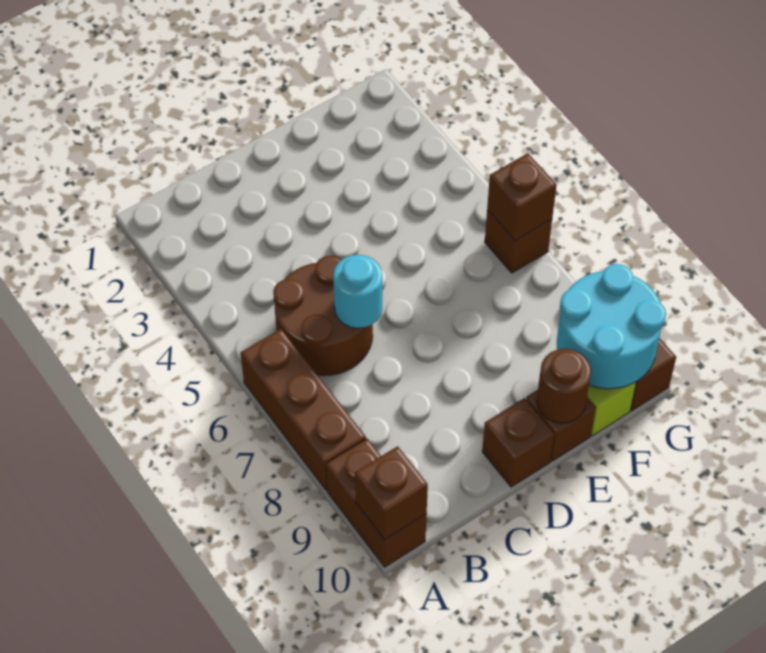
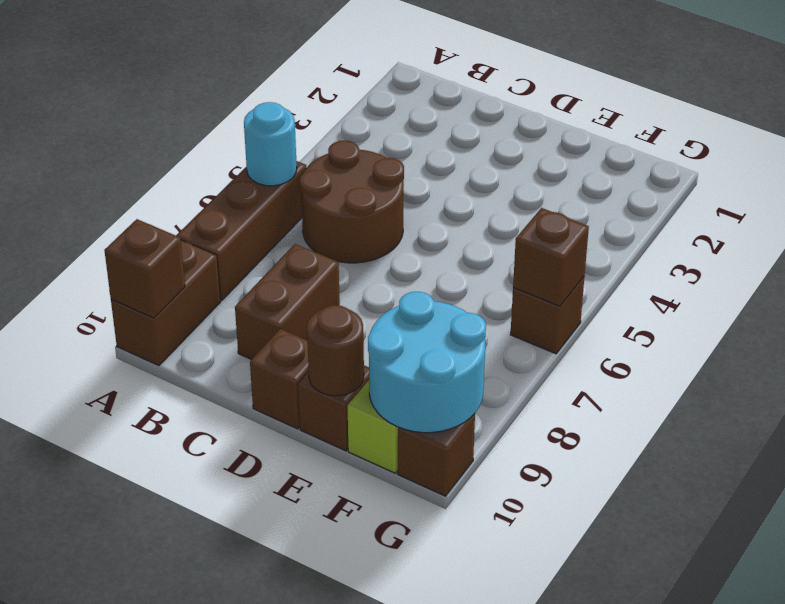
cyan round brick C6 level 2 -> cyan round brick A6 level 2
none -> brown brick C8:C9 level 1

